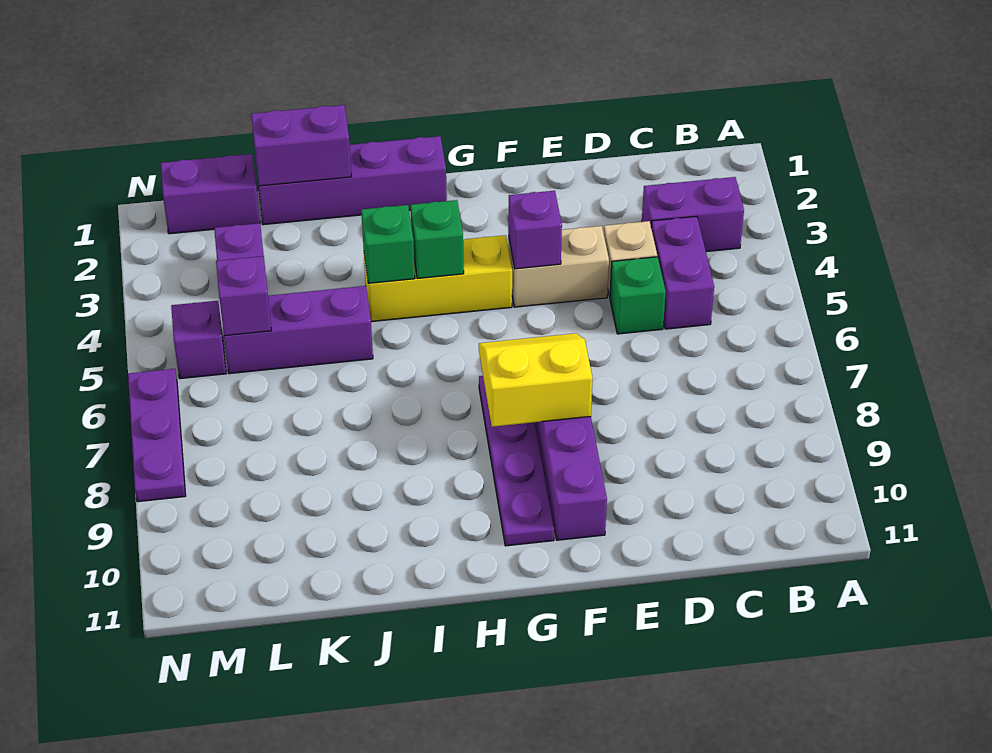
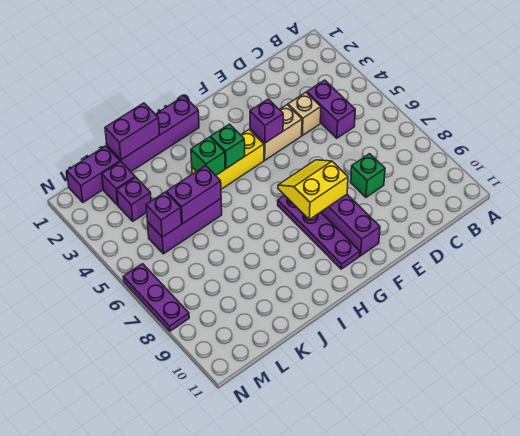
purple brick B3:C3 level 1 -> purple brick J5:K5 level 2
green brick D5 level 1 -> green brick D8 level 1
purple brick M5 level 1 -> purple brick L2 level 1

